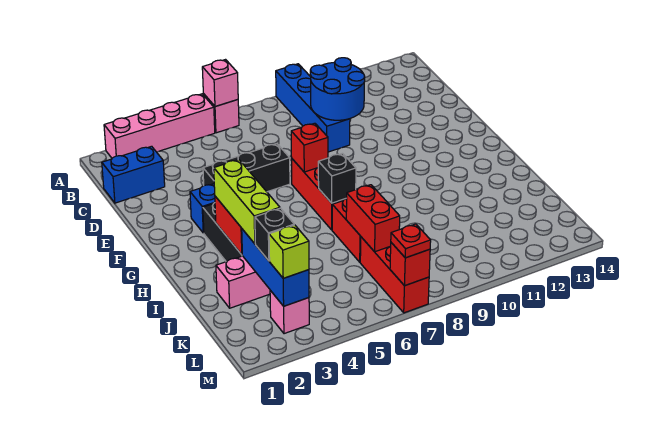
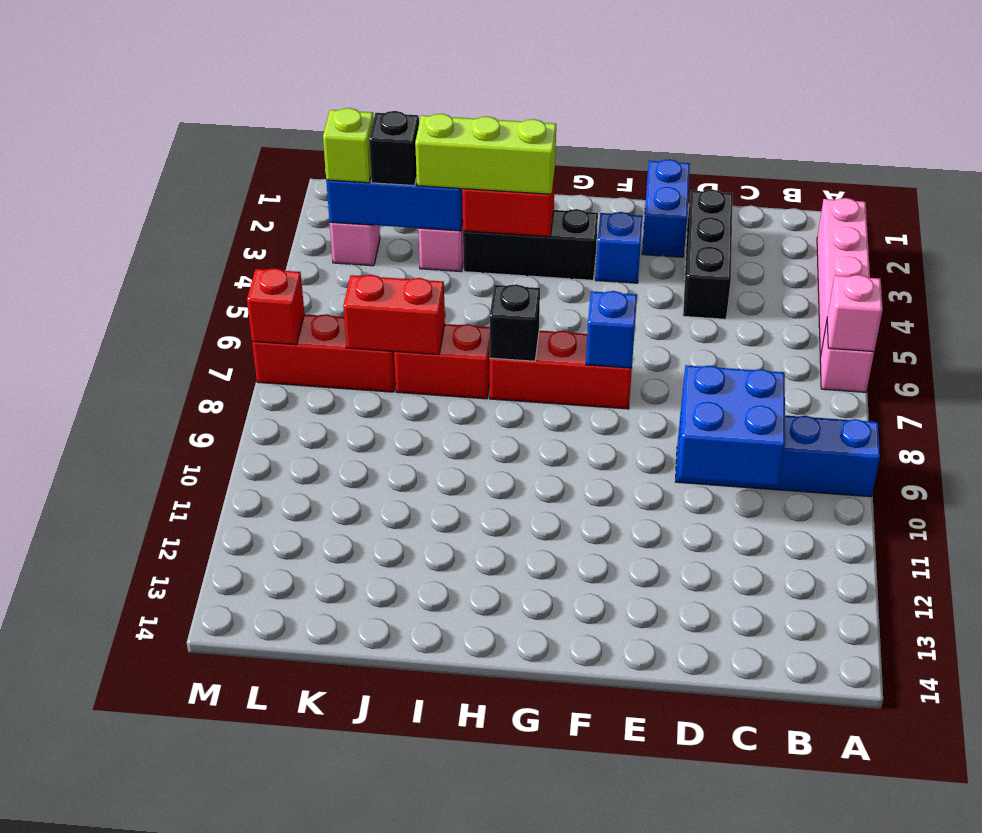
blue brick C1:C2 level 1 -> blue brick E1:E2 level 1
blue round brick C9:D10 level 2 -> blue brick C9:D10 level 2
black brick E4:E6 level 1 -> black brick D2:D4 level 1
red brick F7 level 2 -> blue brick F7 level 2
red plate M7 level 3 -> none

